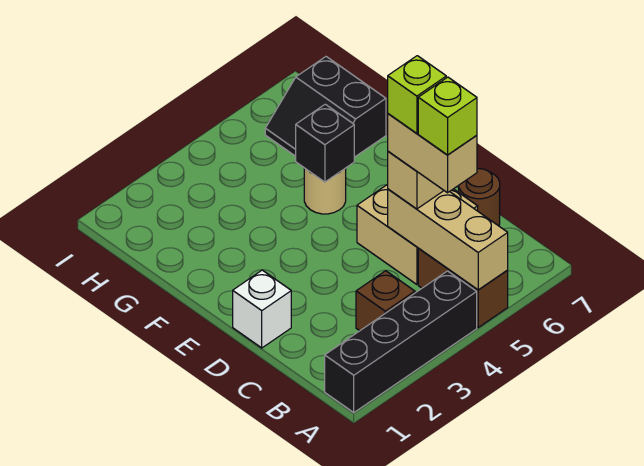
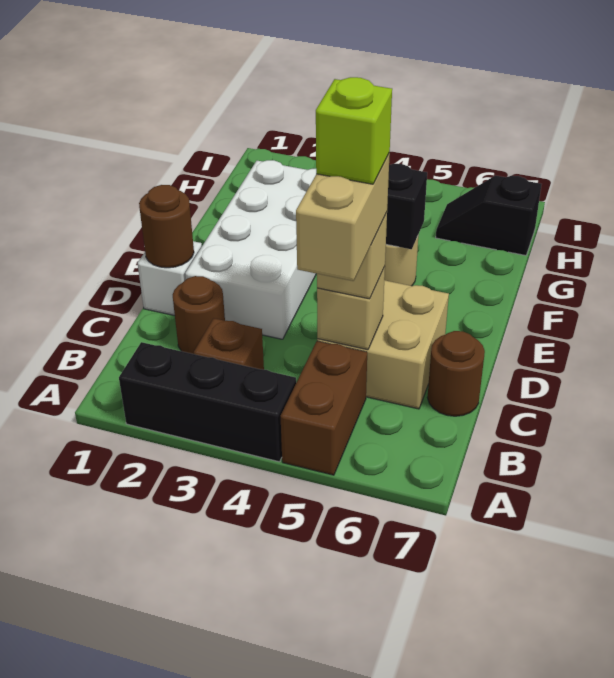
black brick A1:A4 level 1 -> black brick A2:A4 level 1
tan brick A5:C5 level 2 -> tan brick C5 level 2
lime brick B5 level 5 -> none
none -> brown round brick C2 level 1
none -> brown round brick D1 level 2
none -> white brick D2:G3 level 1
black slope G6:H7 level 1 top 7 -> black slope H6:H7 level 1 top 7

